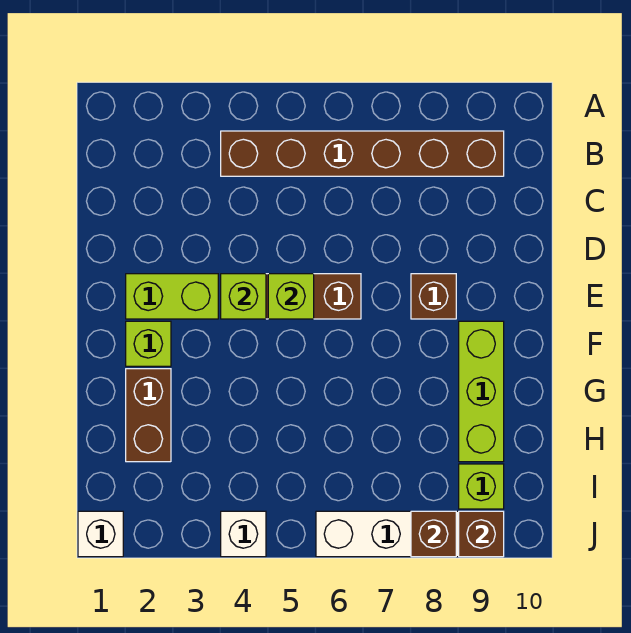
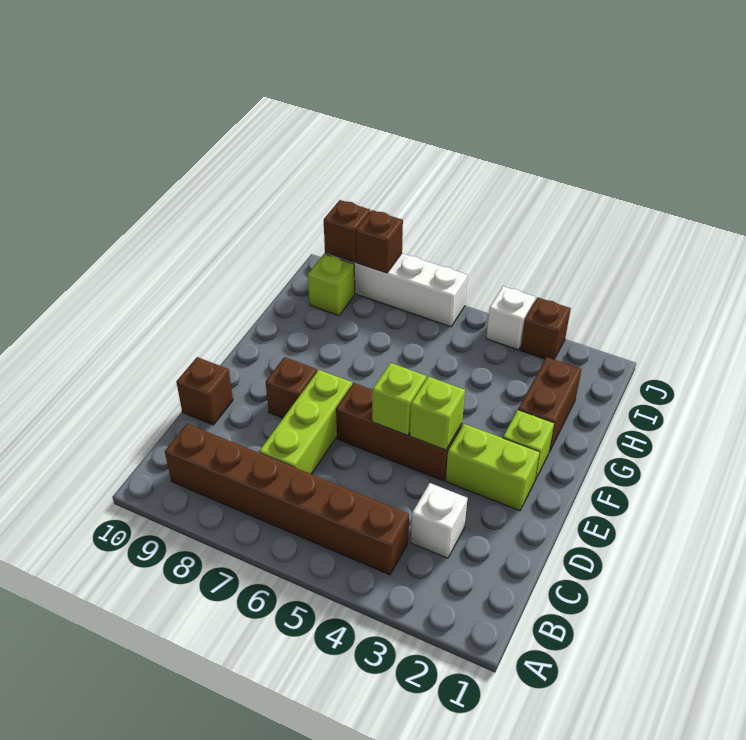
none -> brown brick D10 level 1
lime brick F9:H9 level 1 -> lime brick C7:E7 level 1
white brick J1 level 1 -> white brick C3 level 1
none -> brown brick J3 level 1

